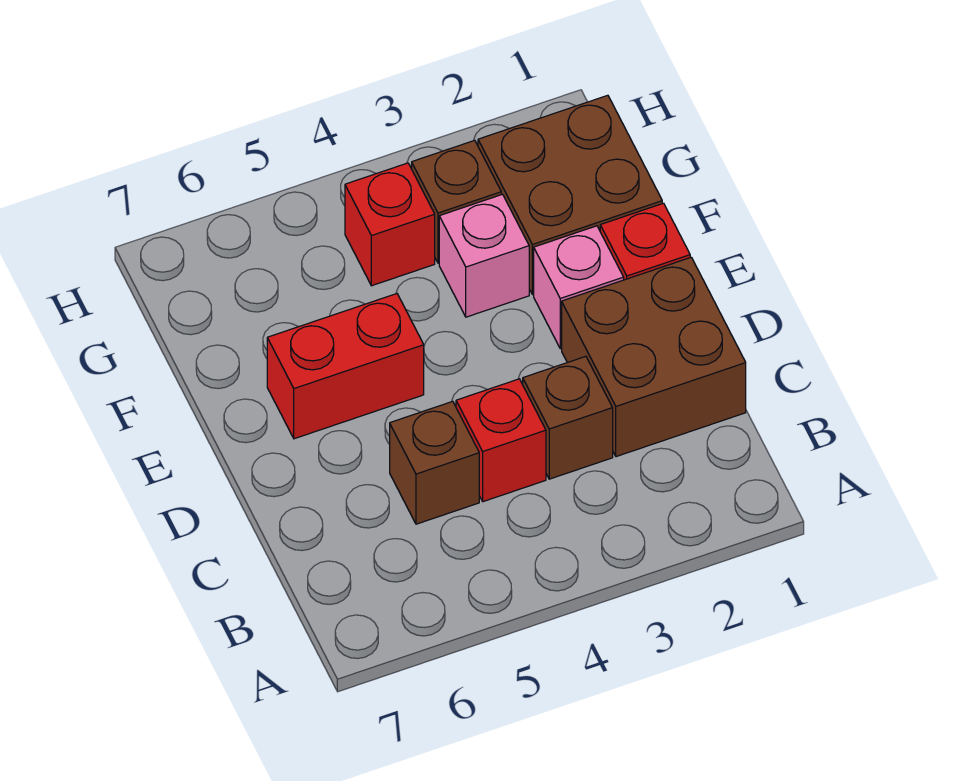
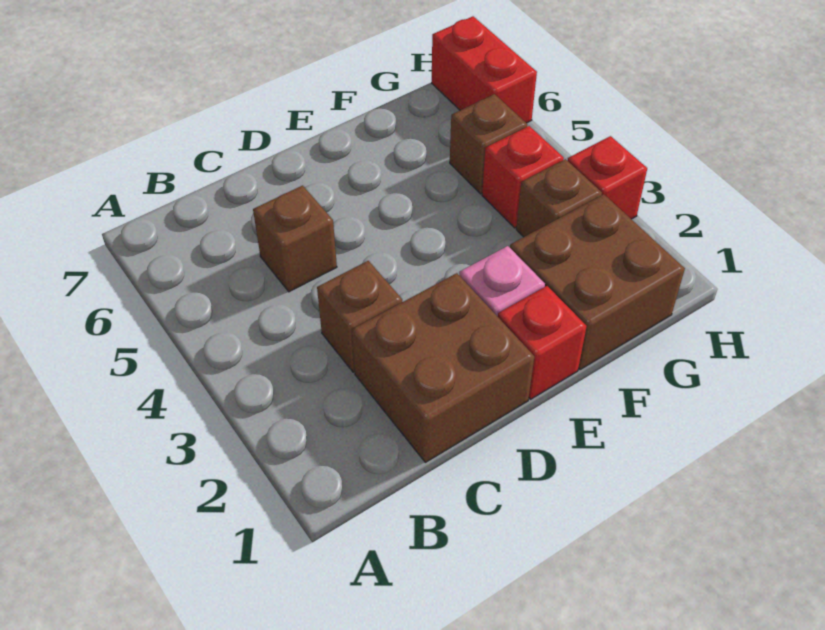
red brick C4 level 1 -> red brick H3 level 1
red brick E5:E6 level 1 -> red brick H6:H7 level 1
pink brick F3 level 1 -> none
none -> brown brick G5 level 1

